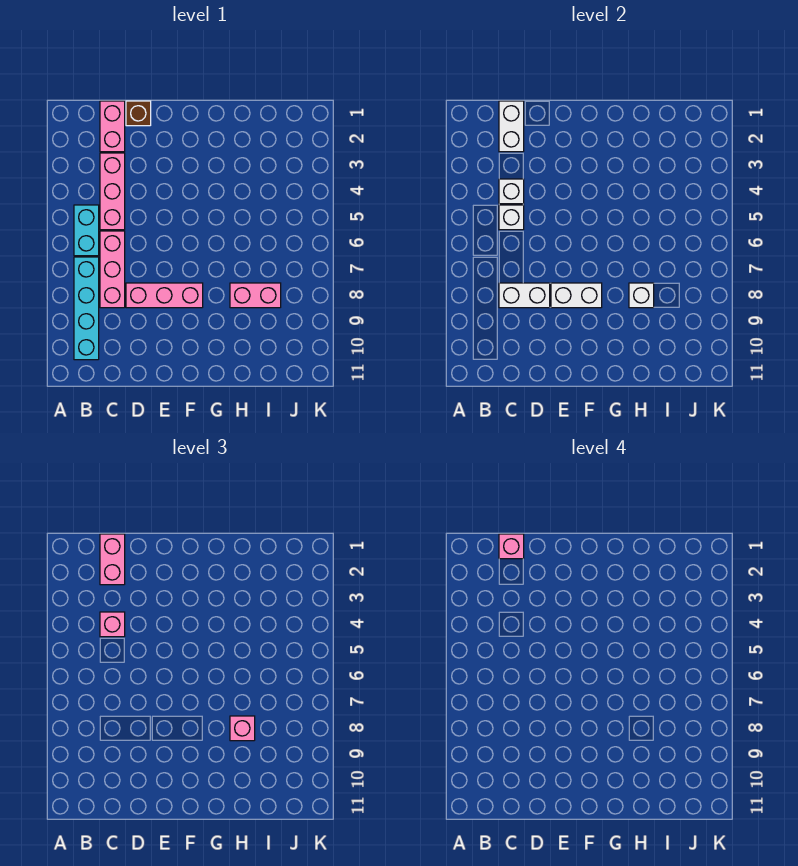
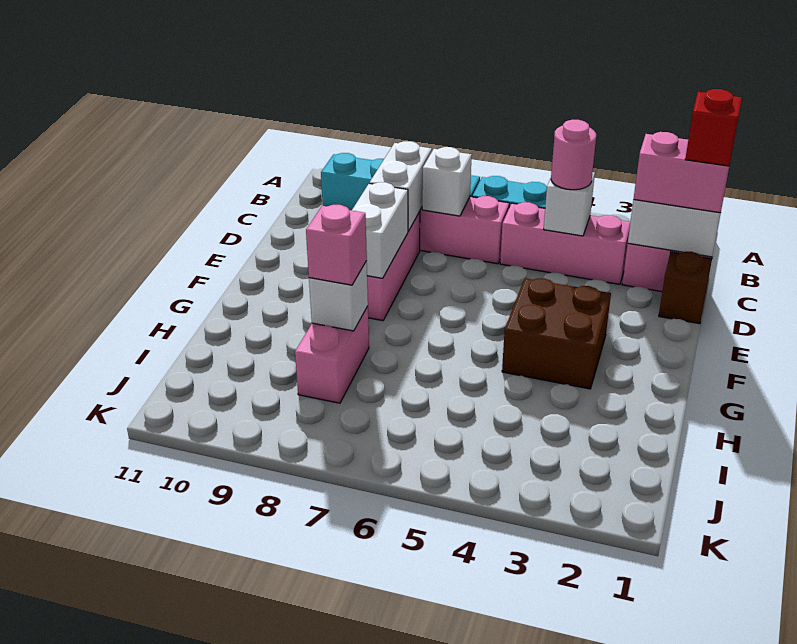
pink brick C1 level 4 -> red brick C1 level 4
pink brick C4 level 3 -> pink round brick C4 level 3
white brick C5 level 2 -> white brick C7 level 2
none -> brown brick F3:G4 level 1

